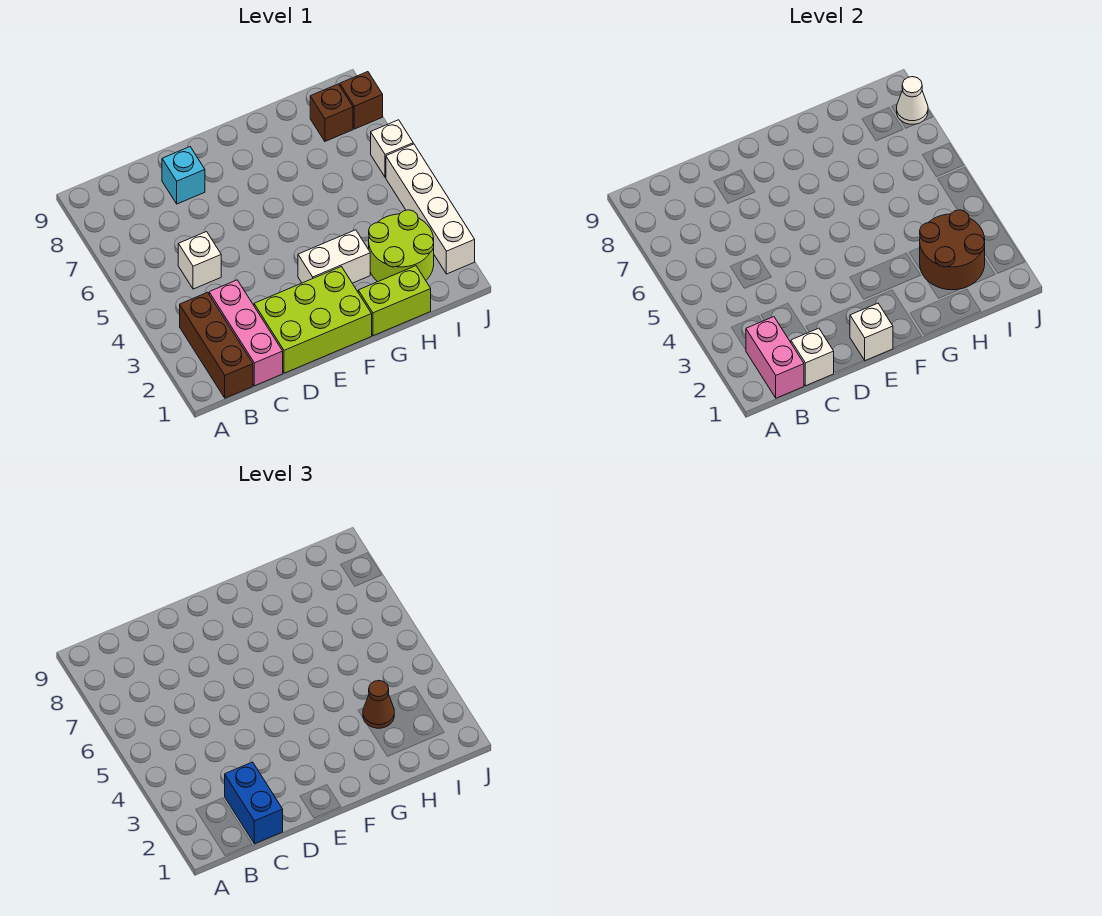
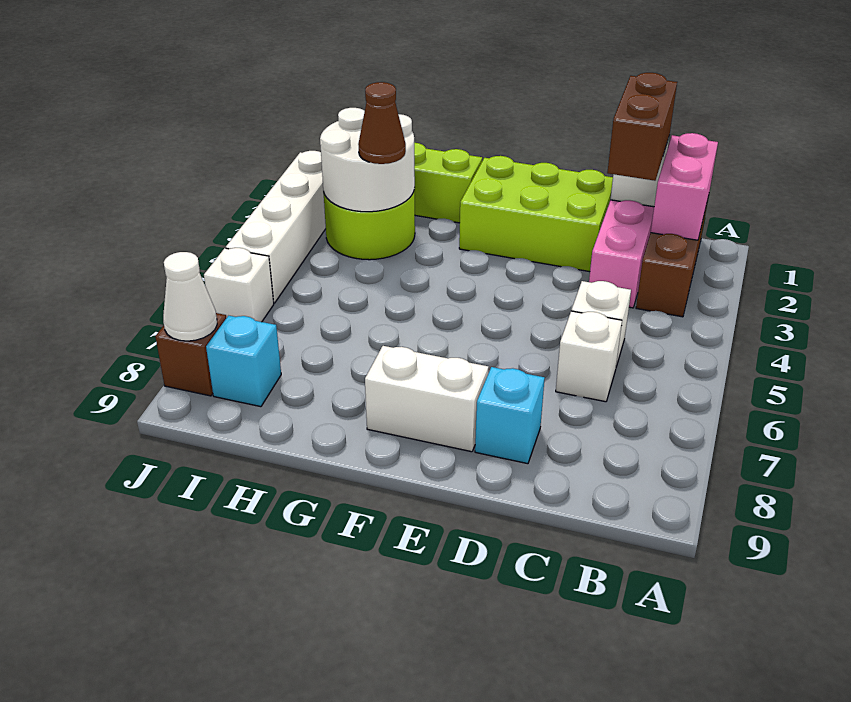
blue brick C1:C2 level 3 -> brown brick C1:C2 level 3
white brick E1 level 2 -> white brick C6 level 1
white brick F3:G3 level 1 -> white brick E8:F8 level 1
brown round brick H2:I3 level 2 -> white round brick H2:I3 level 2
brown brick I8 level 1 -> cyan brick I8 level 1

